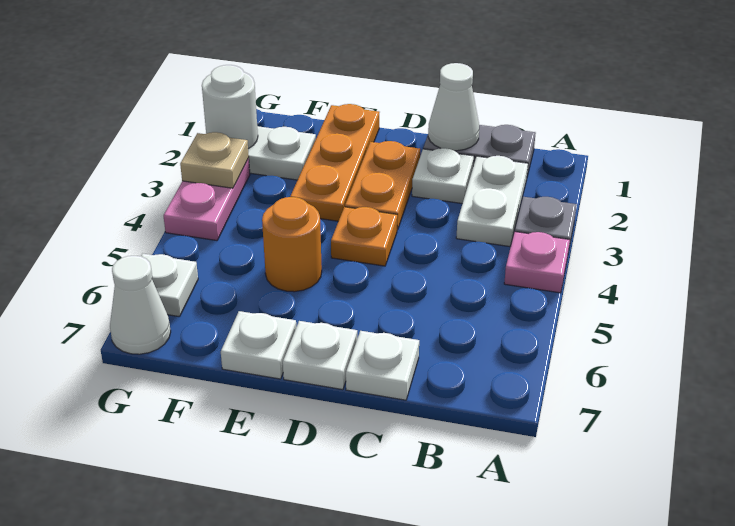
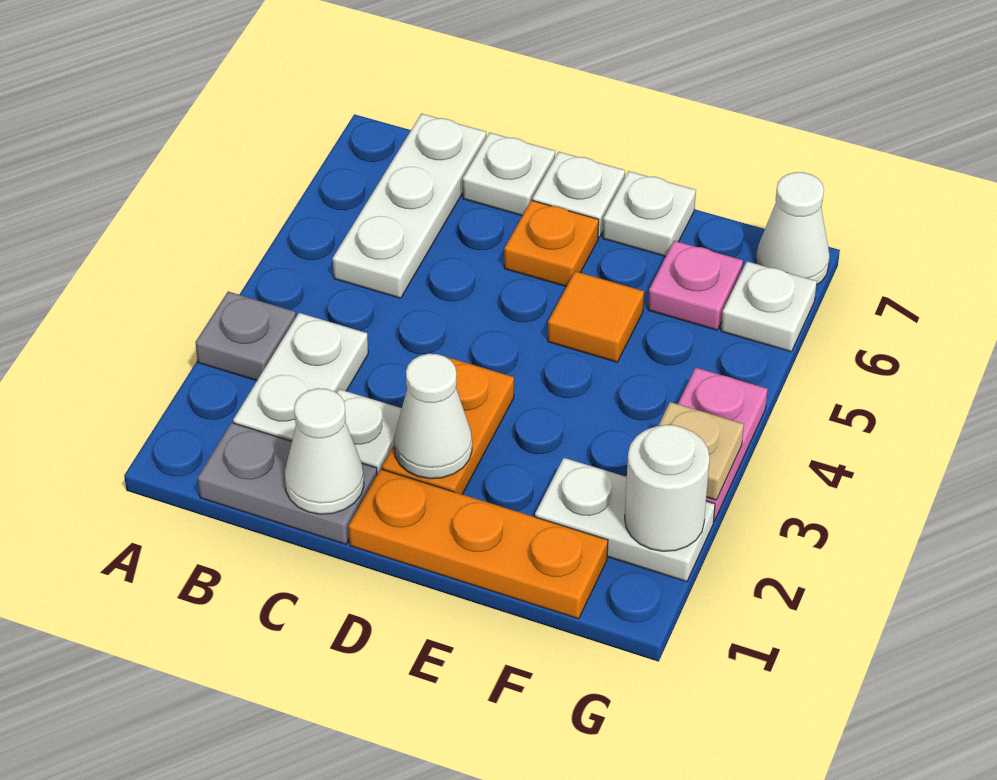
pink plate A4 level 1 -> pink plate F6 level 1
none -> white plate B5:B7 level 1
none -> white cone D2 level 2
orange plate D4 level 1 -> orange plate D6 level 1
orange plate E1:E3 level 1 -> orange plate D1:F1 level 1
orange round brick E5 level 1 -> orange tile E5 level 1

